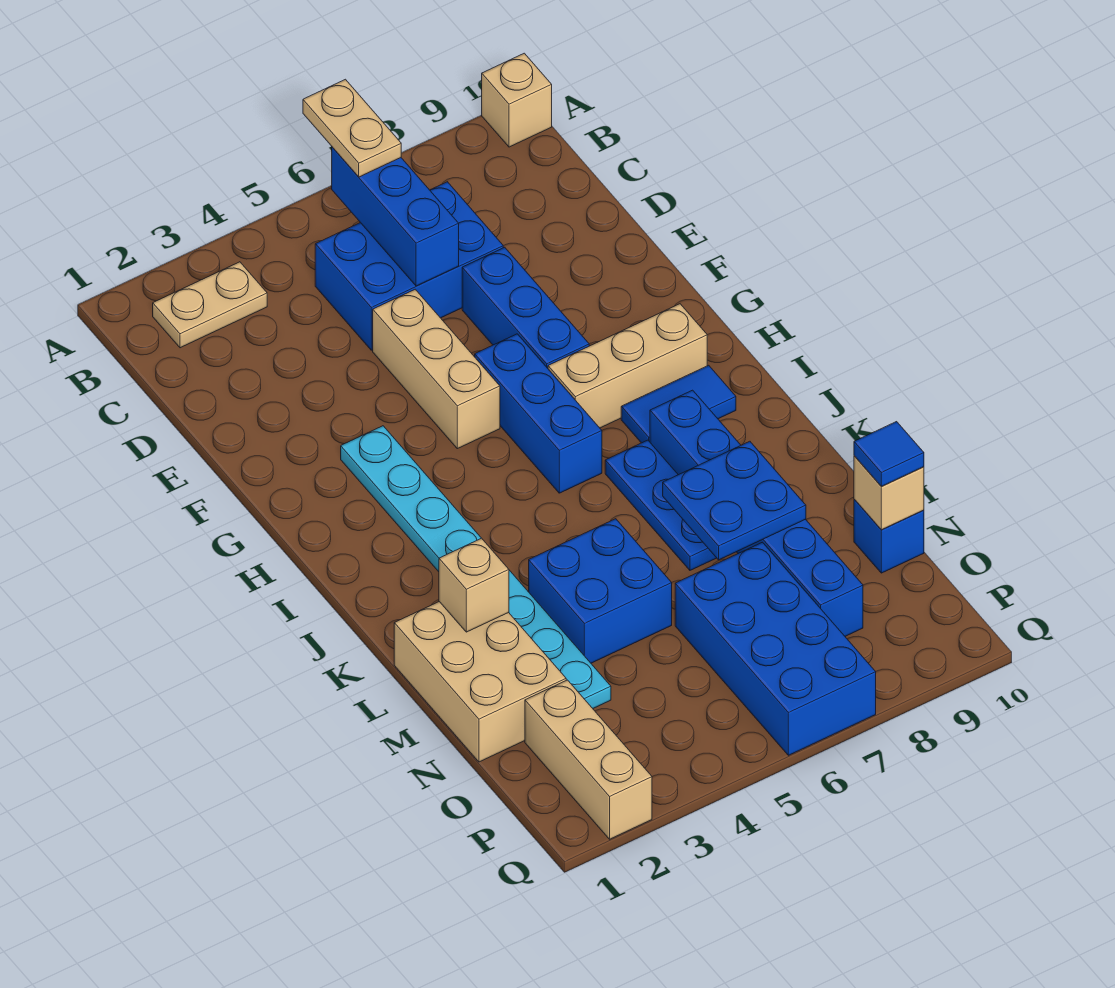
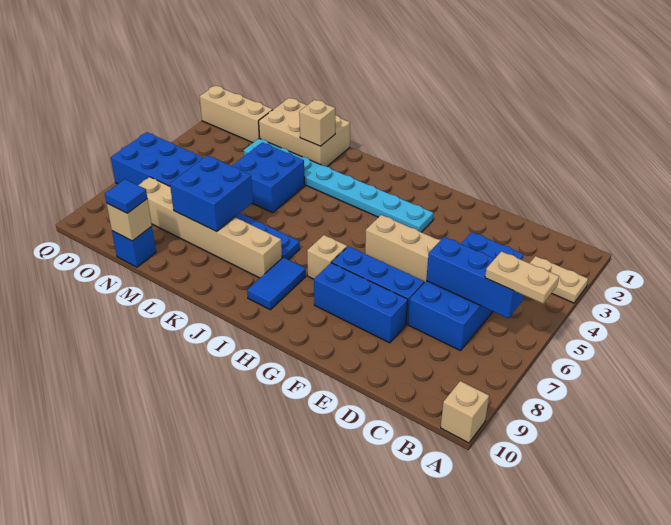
tan plate B2:B3 level 1 -> tan plate A3:B3 level 1
blue brick C5:D7 level 1 -> blue brick C4:D7 level 1
blue brick G6:I6 level 1 -> blue brick E8:G8 level 1
tan brick H7:H9 level 1 -> tan brick H7 level 1
blue brick J8:O8 level 1 -> tan brick J8:O8 level 1
blue plate L7:M8 level 2 -> blue brick L7:M8 level 2

